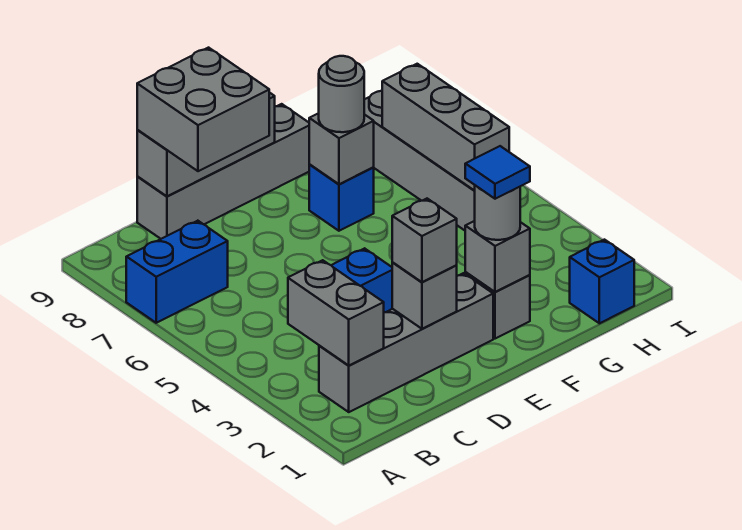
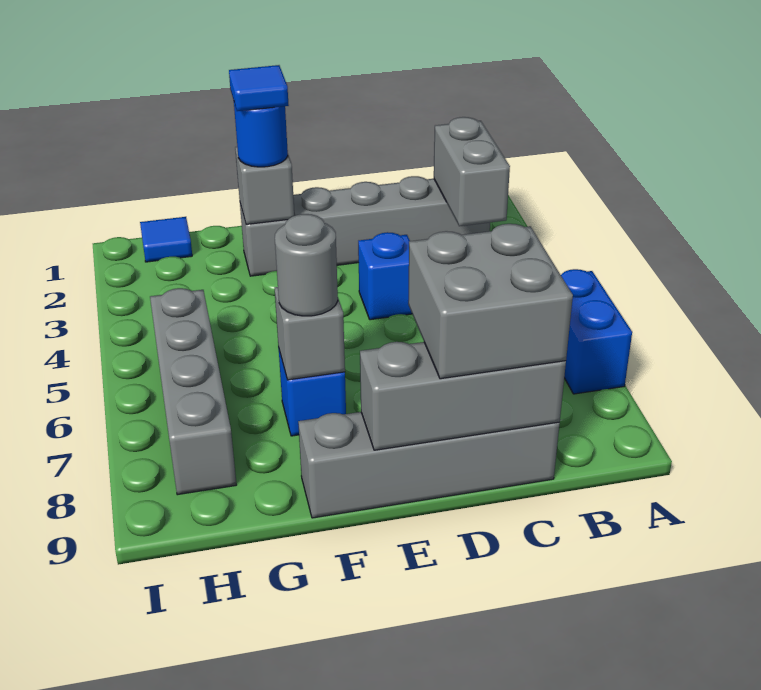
blue brick A7:B7 level 1 -> blue brick A6:A7 level 1
grey brick D2 level 2 -> none
grey brick D2 level 3 -> none
grey round brick F2 level 3 -> blue round brick F2 level 3
blue brick H1 level 1 -> blue tile H1 level 1
grey brick H5:H7 level 2 -> none

